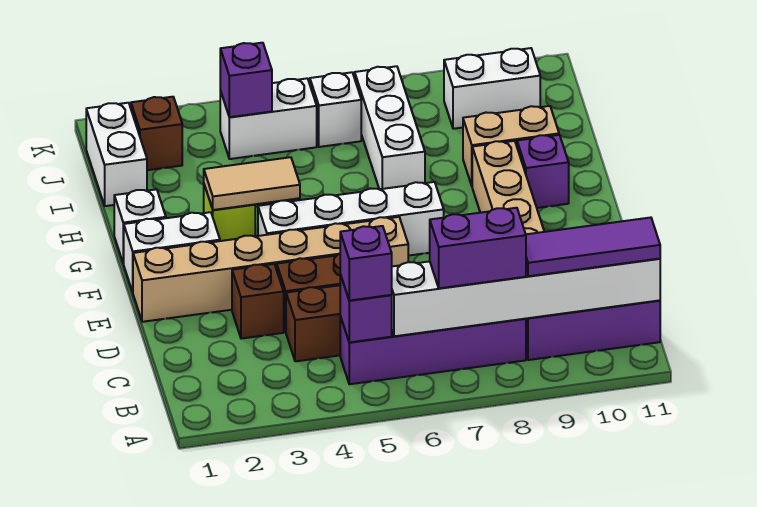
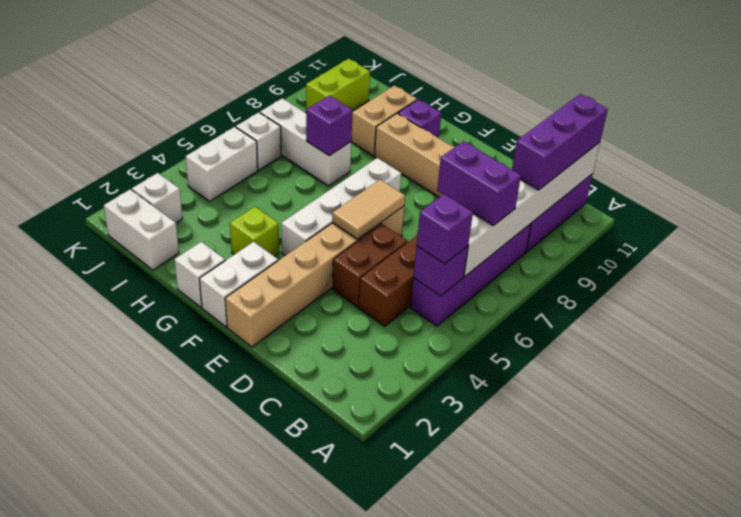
purple brick B7:B8 level 3 -> purple brick B7:C7 level 3
purple tile B9:B11 level 3 -> purple brick B9:B11 level 3
brown brick D3 level 1 -> none
tan tile G3:G4 level 2 -> tan tile E5:E6 level 2
brown brick J2 level 1 -> white brick J2 level 1
purple brick J4 level 2 -> purple brick H7 level 2
white brick J9:J10 level 1 -> lime brick J9:J10 level 1

